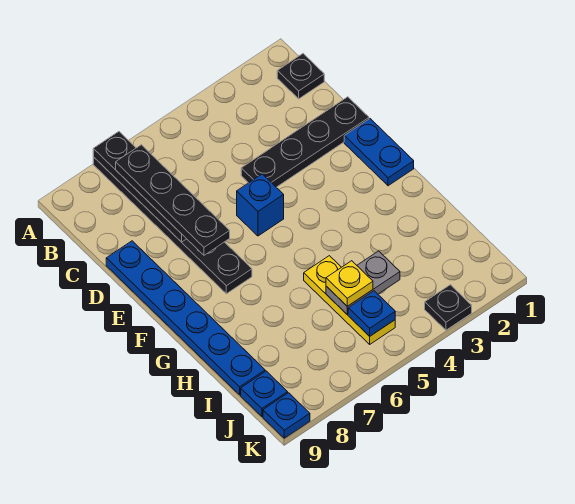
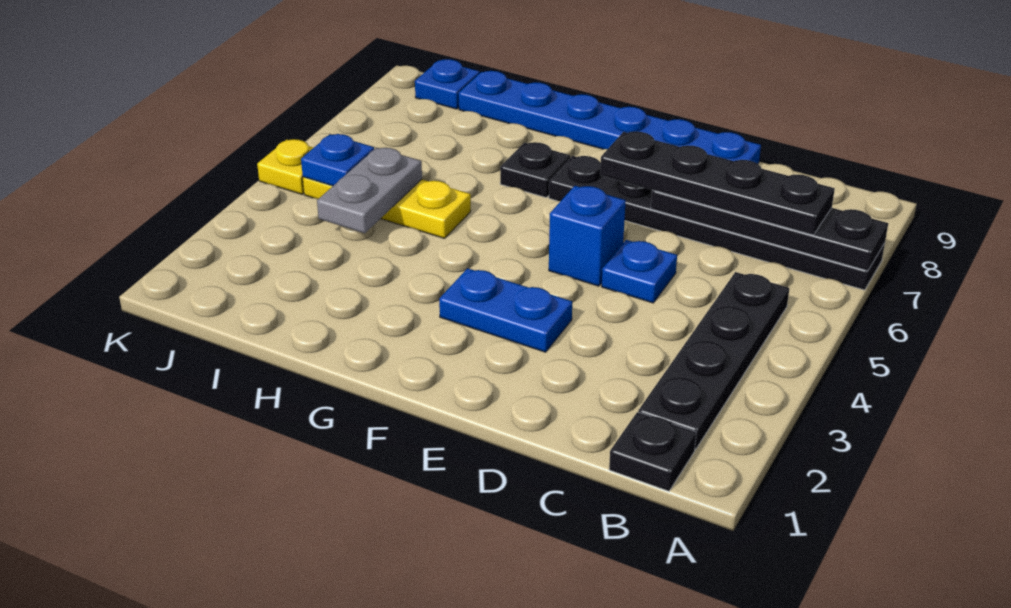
black plate D1:D4 level 1 -> black plate B2:B5 level 1
blue plate E1:F1 level 1 -> blue plate E3:F3 level 1
yellow plate I5 level 3 -> yellow plate K5 level 1
black plate K3 level 1 -> black plate G7 level 1
blue plate K9 level 1 -> blue plate D5 level 1

